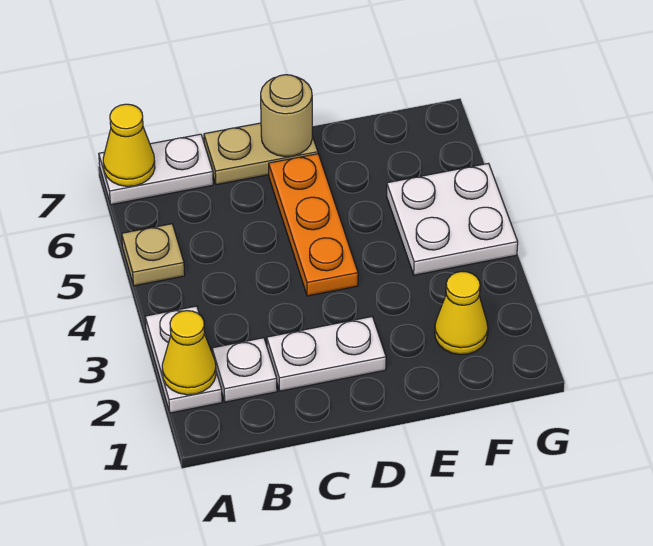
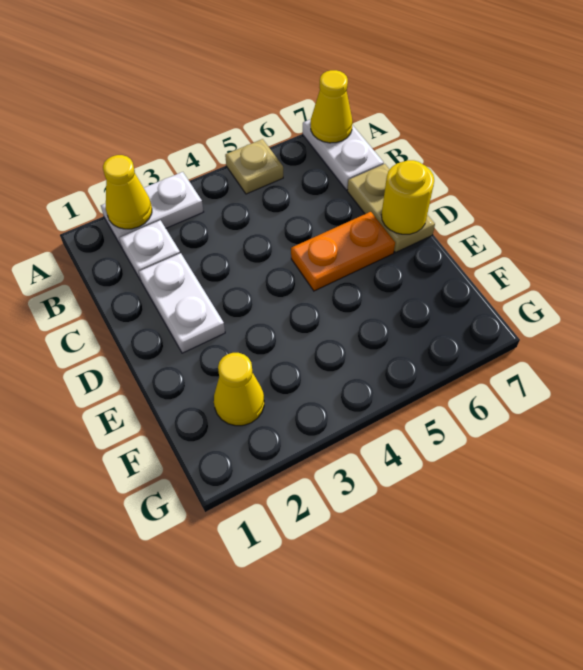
orange plate D4:D6 level 1 -> orange plate D5:D6 level 1
tan round brick D7 level 2 -> yellow round brick D7 level 2
white plate F4:G5 level 1 -> none

